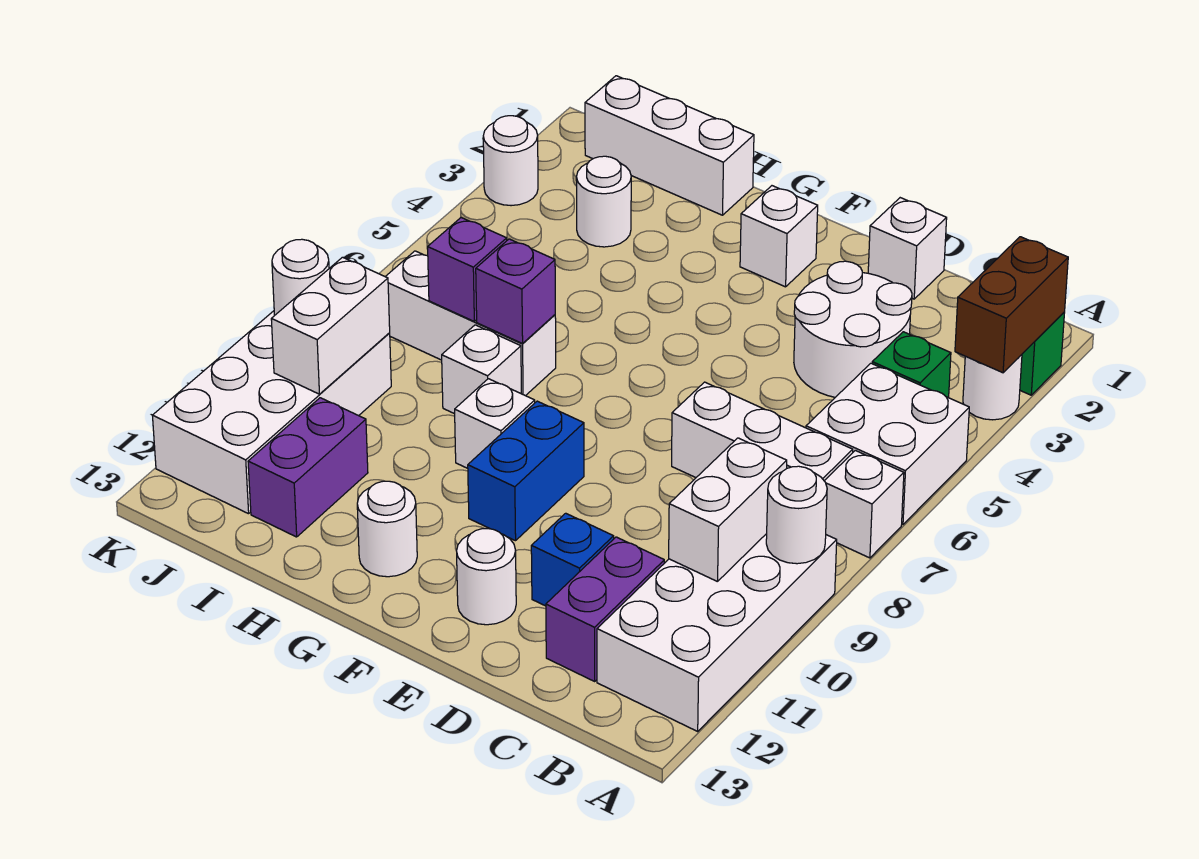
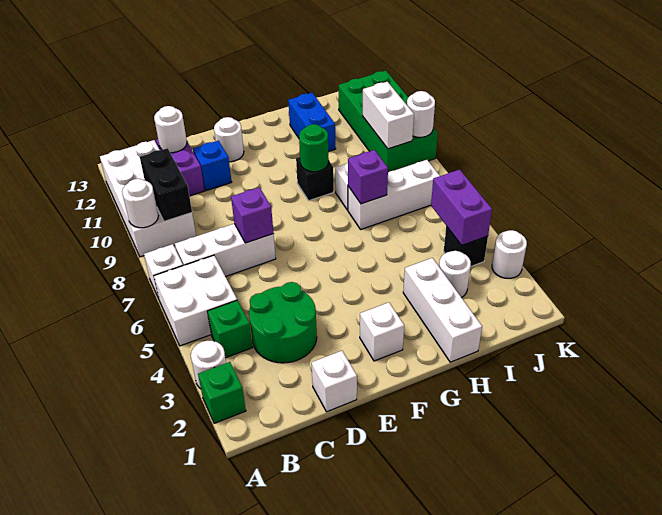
brown brick A2:A3 level 2 -> none
white brick B9:B10 level 2 -> black brick B9:B10 level 2
white round brick C3:D4 level 1 -> green round brick C3:D4 level 1
blue brick F9:F10 level 1 -> blue brick H11:H12 level 1
white brick G9 level 1 -> black brick G9 level 1
none -> green round brick G9 level 2
white round brick G12 level 1 -> white round brick C12 level 2
white brick H1:J1 level 1 -> white brick H1:H3 level 1
purple brick I7 level 2 -> purple brick D7 level 2
purple brick I11:I12 level 1 -> purple brick J4:J5 level 2
none -> black brick J4 level 1
white brick J9:K12 level 1 -> green brick J9:K12 level 1

